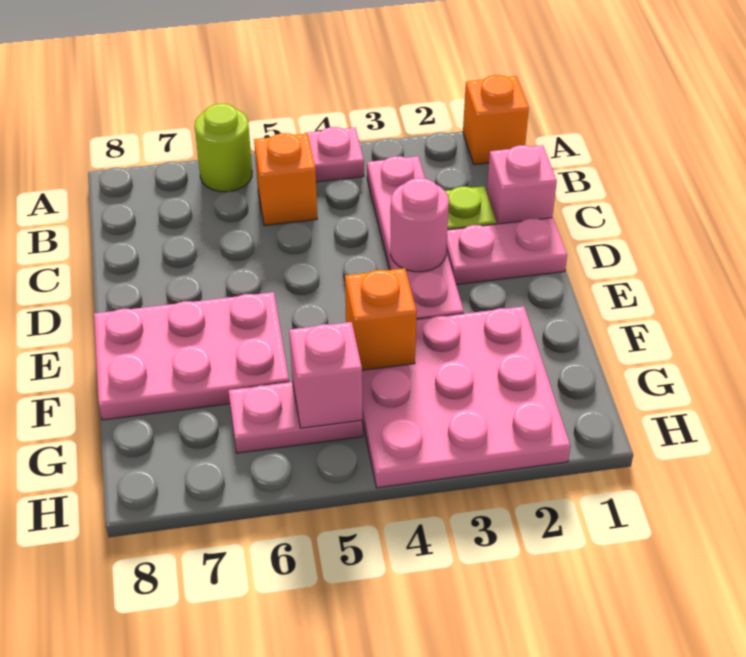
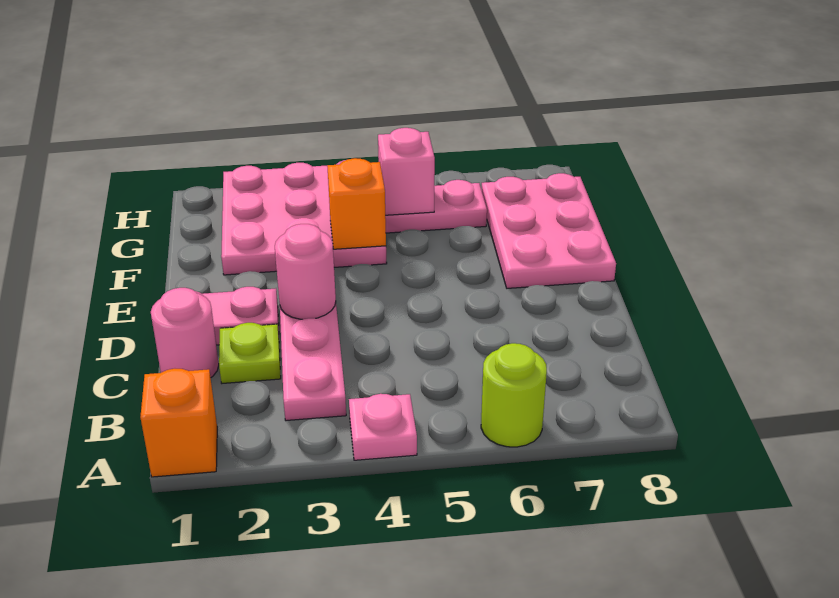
orange brick B5 level 1 -> none
pink brick C1 level 1 -> pink round brick C1 level 1
pink plate E6:F8 level 1 -> pink plate E7:G8 level 1

